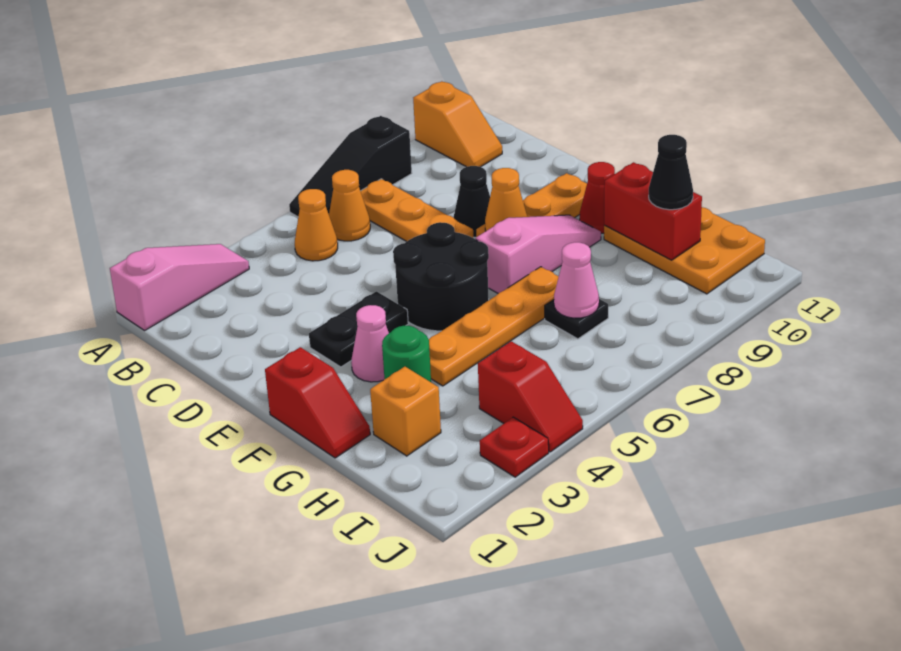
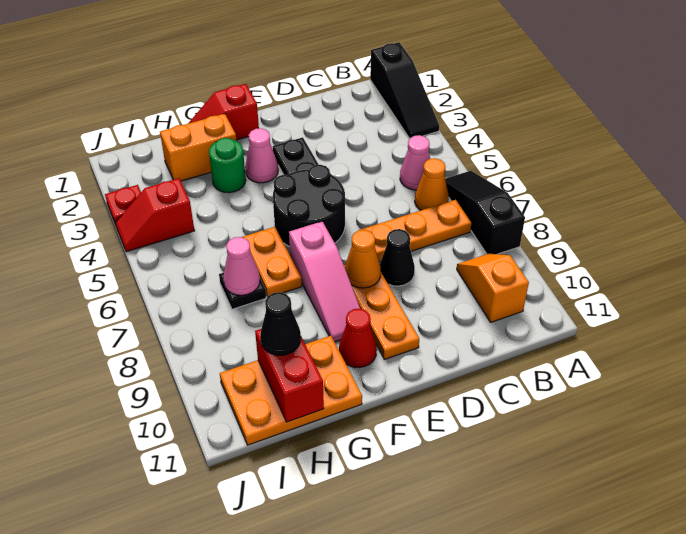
pink slope A1:A3 level 1 top 1 -> black slope A1:A3 level 1 top 1
orange slope A10:B10 level 1 top A -> orange slope B9:B10 level 1 top 10
orange cone B5 level 1 -> pink cone B5 level 1
orange plate G4:G7 level 1 -> orange plate G6:G7 level 1
red brick G10:H10 level 2 -> red brick H10:H11 level 2
orange brick H2 level 1 -> orange brick G2:H2 level 1

